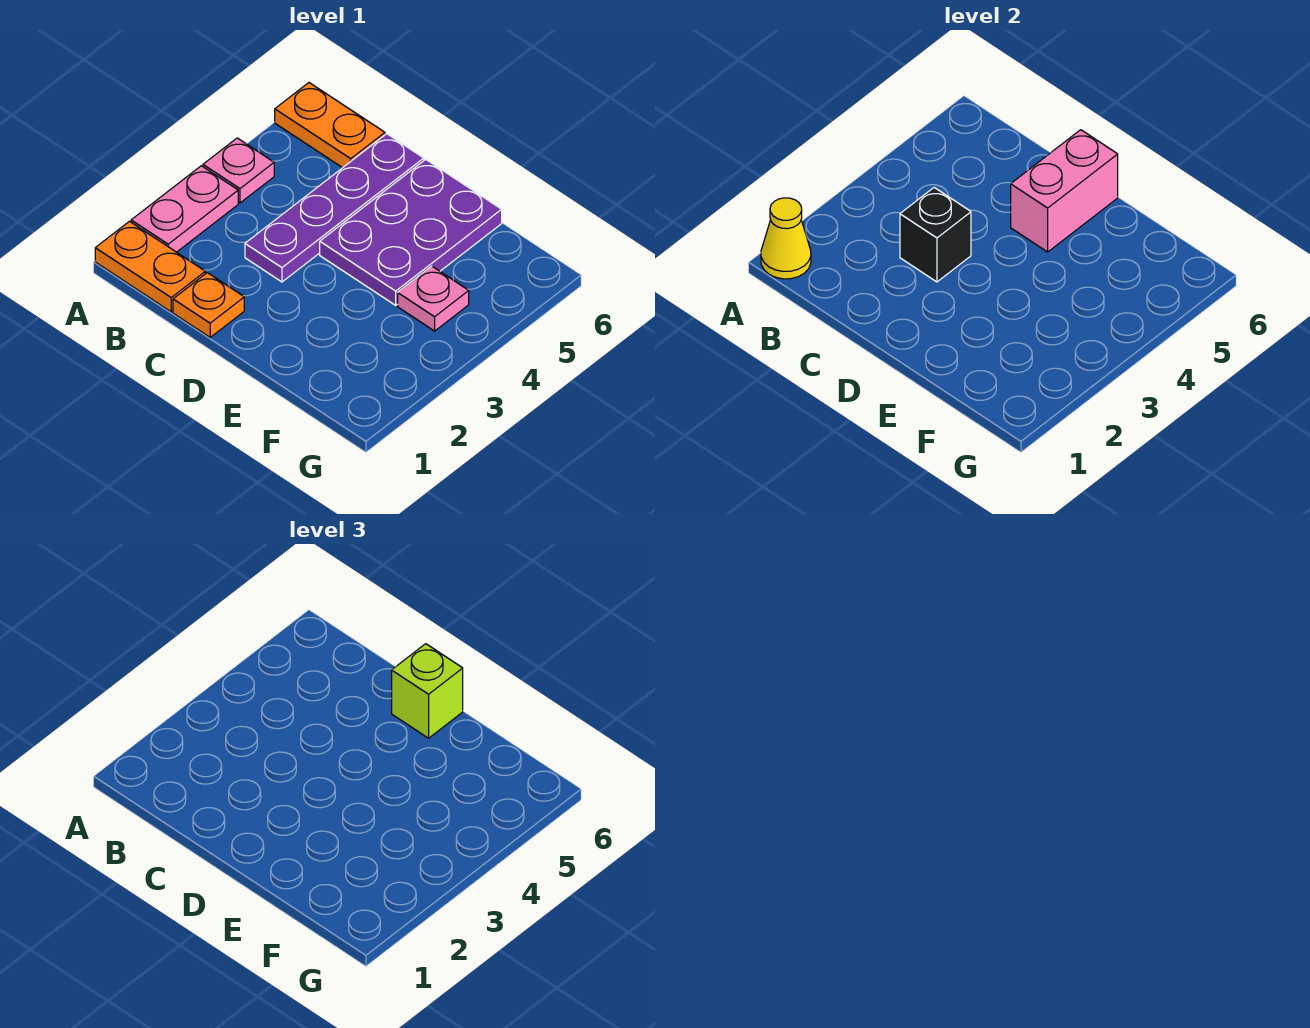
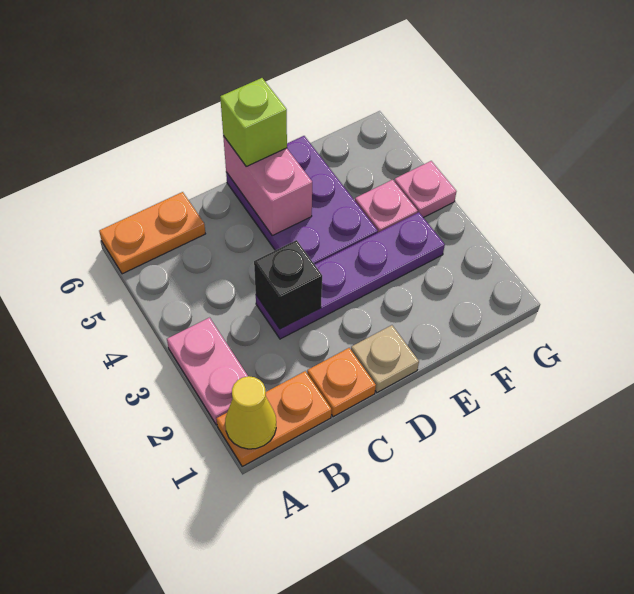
pink plate A4 level 1 -> pink plate G4 level 1
purple plate C3:C6 level 1 -> purple plate C3:F3 level 1
none -> tan plate D1 level 1

